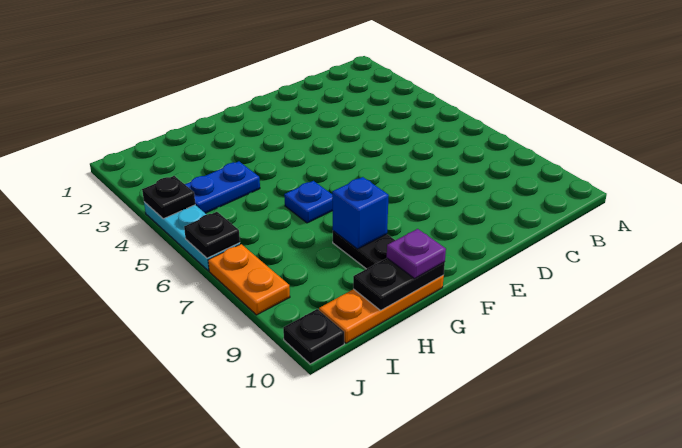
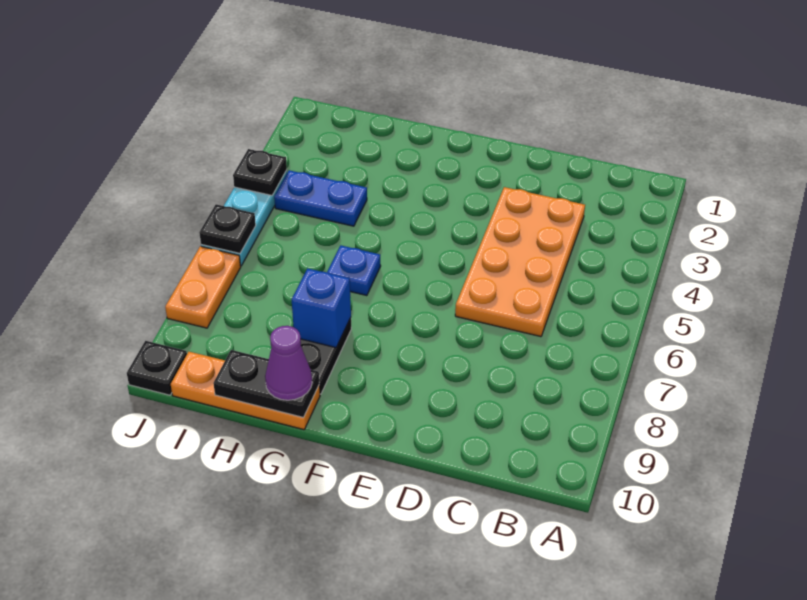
none -> orange plate C3:D6 level 1
purple plate G10 level 3 -> purple cone G10 level 3

